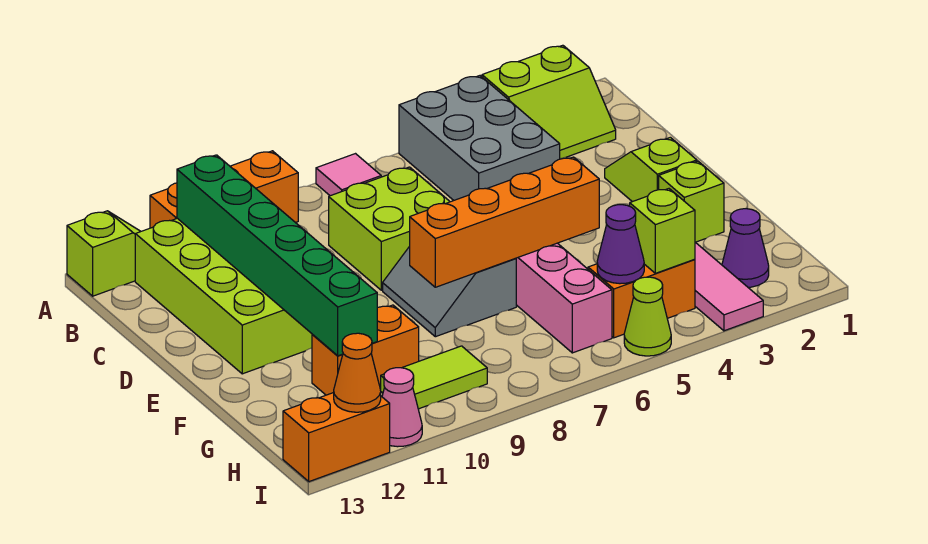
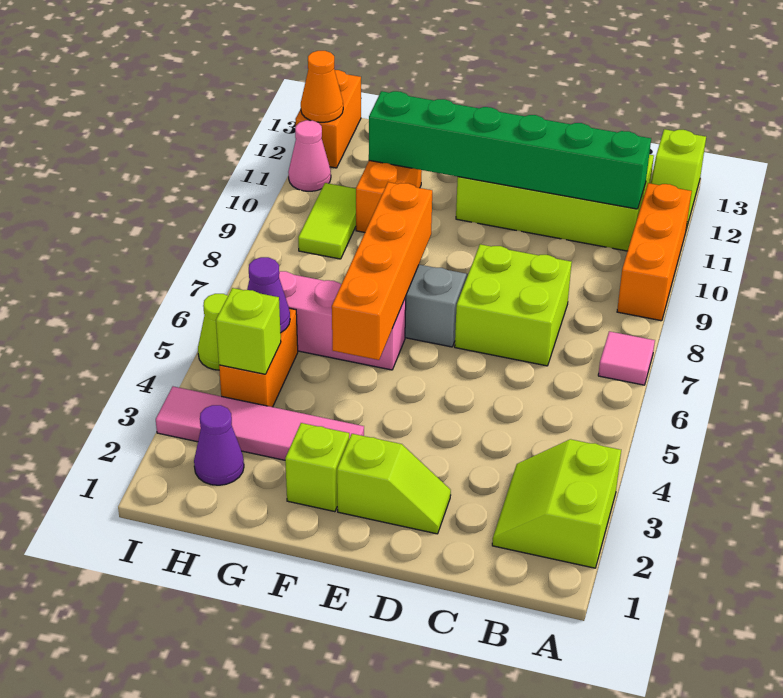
grey brick A4:C5 level 1 -> none

